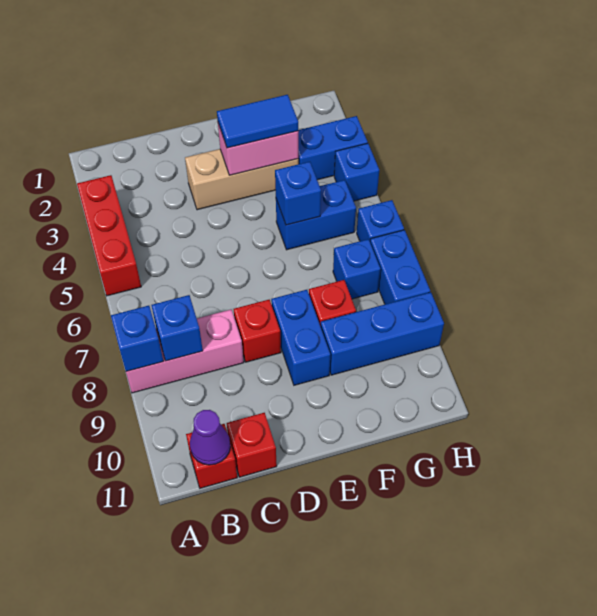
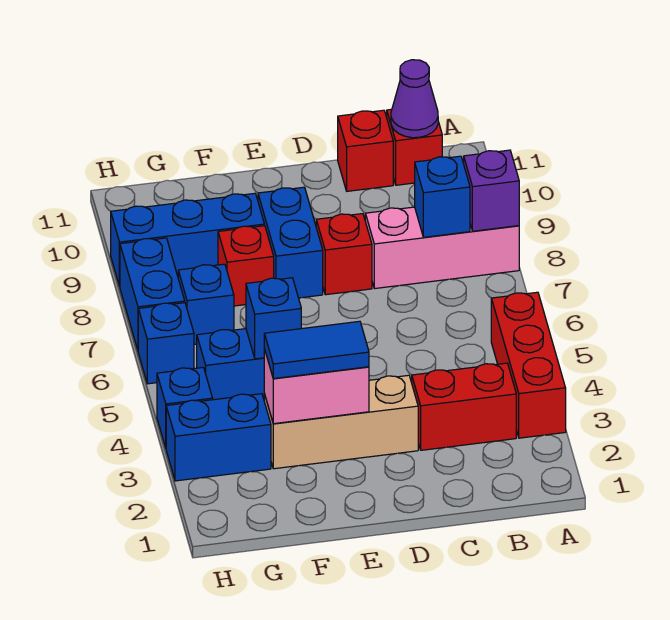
blue brick A8 level 2 -> purple brick A8 level 2
none -> red brick B3:C3 level 1

